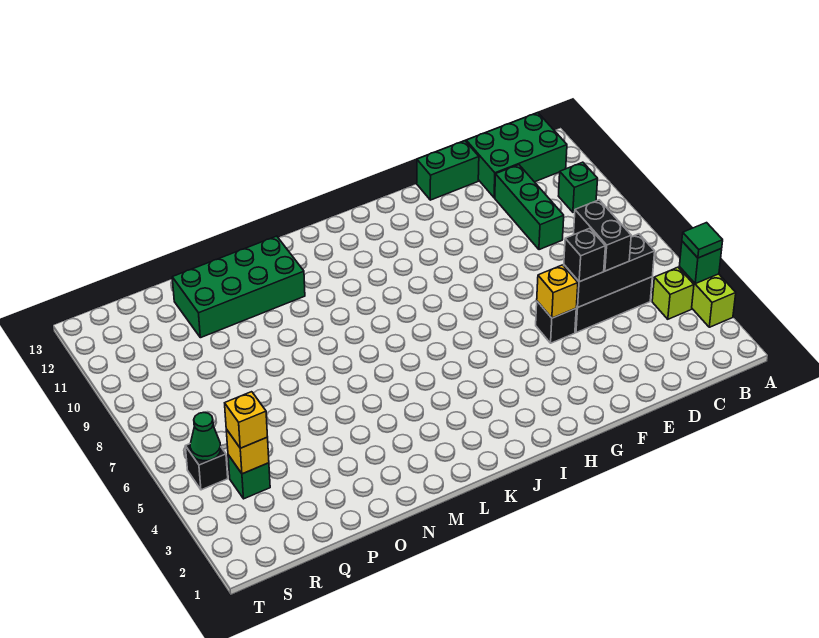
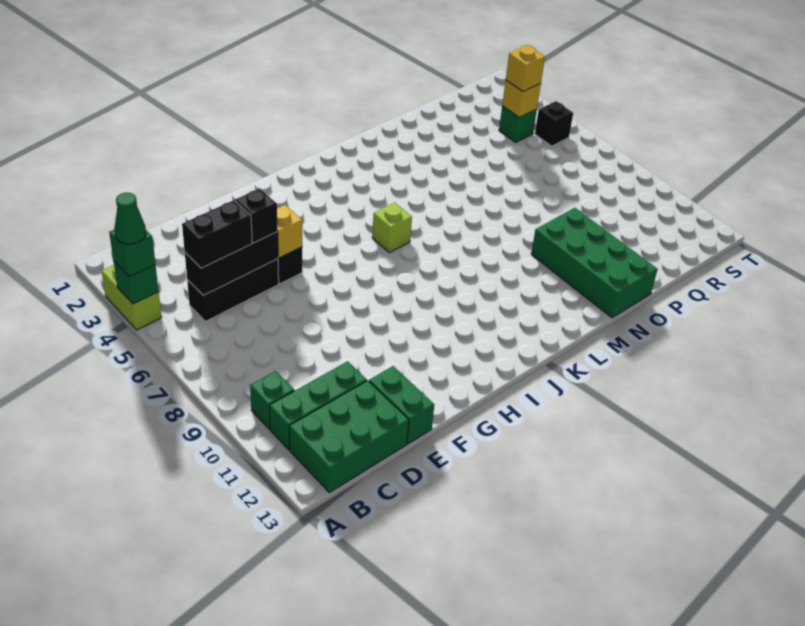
green tile A4 level 3 -> green brick A4 level 3
lime brick B4 level 1 -> lime brick J6 level 1
black brick D5:D6 level 3 -> black brick C5:D5 level 3
green brick D9:D11 level 1 -> green brick B11:D11 level 1
green brick E13:F13 level 1 -> green brick E12:E13 level 1
green brick M11:P12 level 1 -> green brick N10:O13 level 1
green cone S5 level 2 -> green cone A4 level 4

